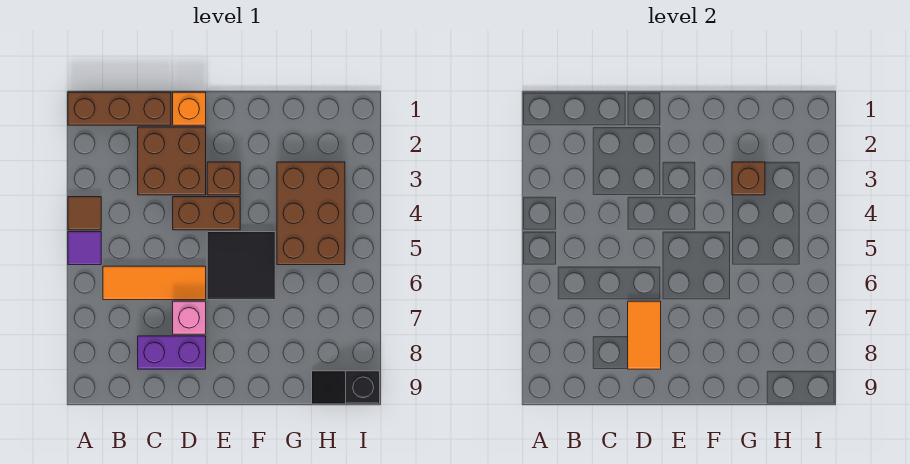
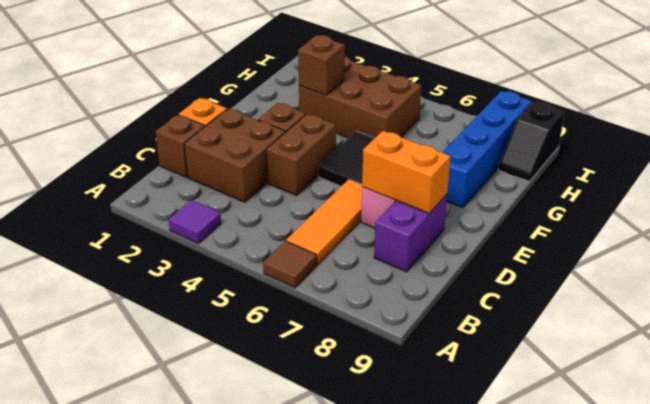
brown brick A1:C1 level 1 -> brown brick C1 level 1
brown tile A4 level 1 -> brown tile A6 level 1
purple tile A5 level 1 -> purple tile A3 level 1
orange tile D7:D8 level 2 -> orange brick D7:D8 level 2
none -> blue brick F8:I8 level 1

